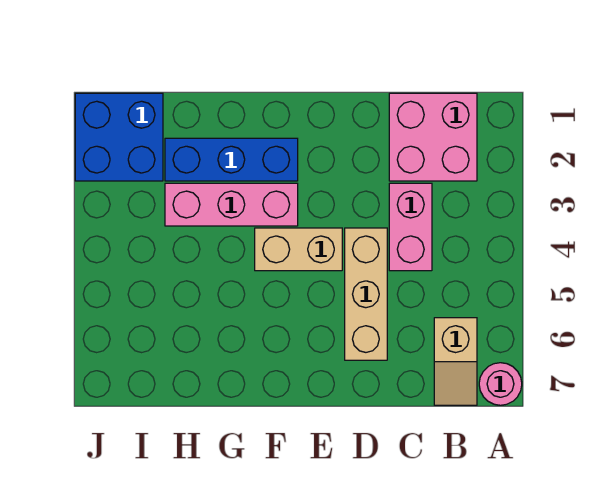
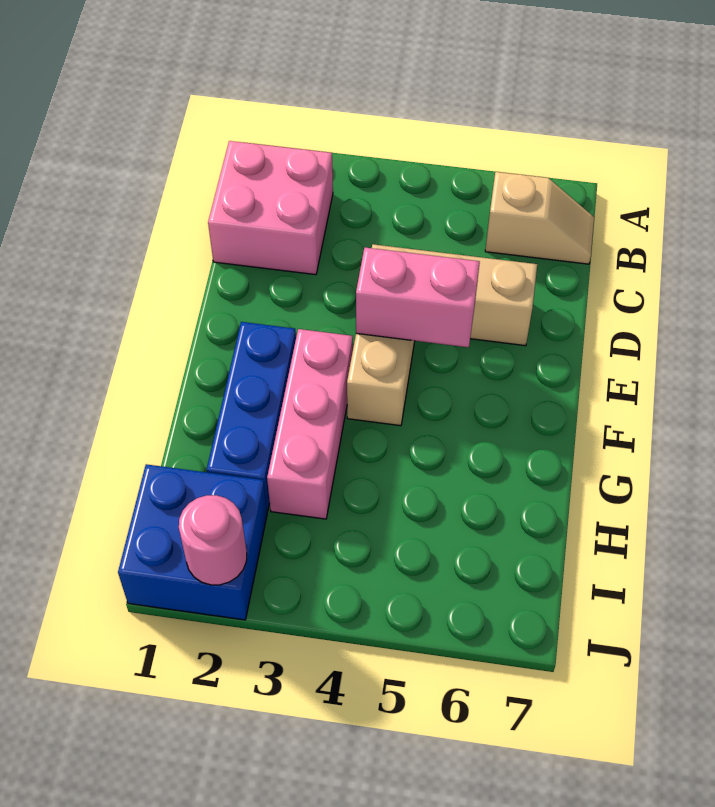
pink round brick A7 level 1 -> pink round brick J2 level 2
pink brick C3:C4 level 1 -> pink brick E4:E5 level 2

